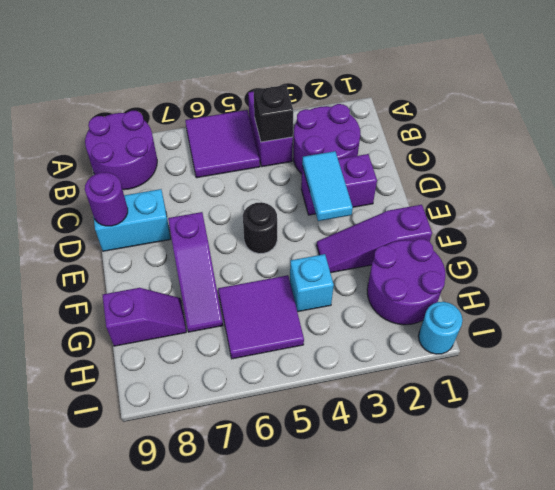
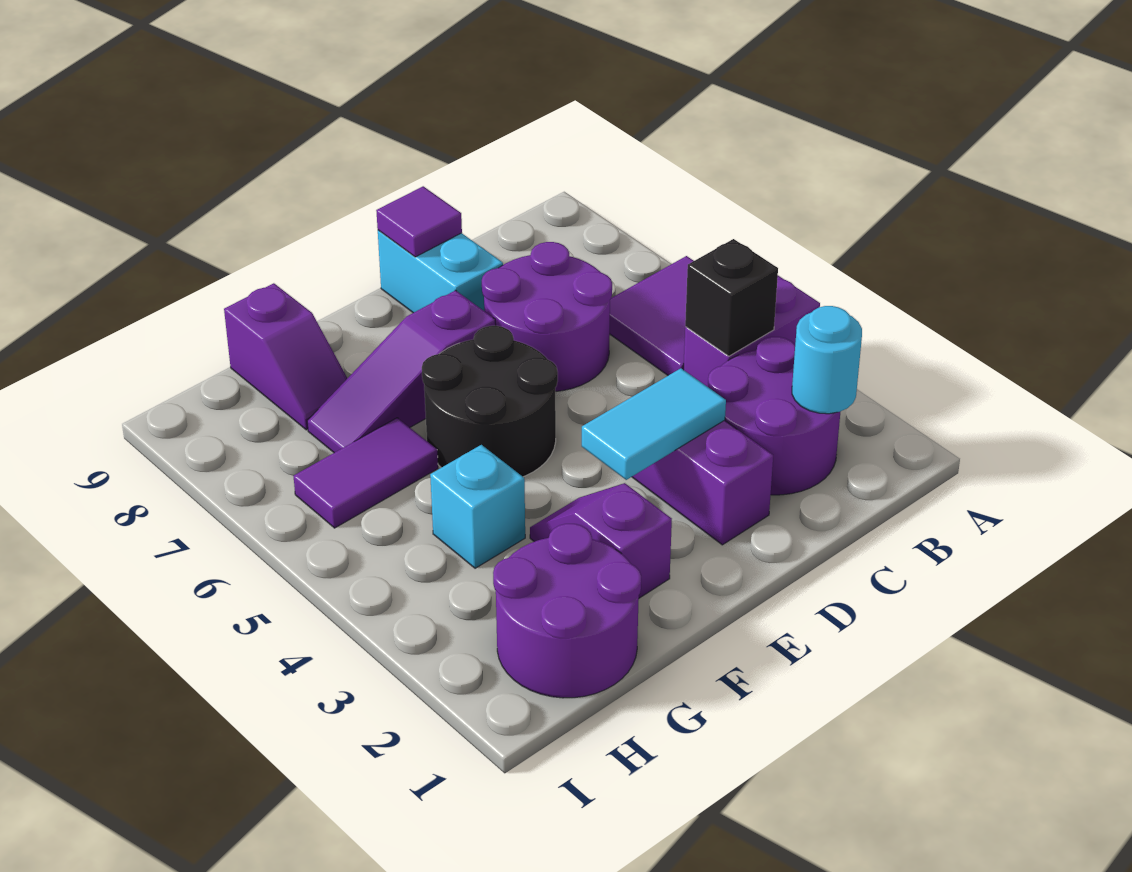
purple round brick A8:B9 level 1 -> purple round brick C6:D7 level 1
purple round brick D9 level 2 -> purple tile D9 level 2
black round brick E5 level 1 -> black round brick E5:F6 level 1
purple slope F1:F3 level 1 top 1 -> purple slope F2:F3 level 1 top 2
purple tile G5:H6 level 1 -> purple tile G6:H6 level 1
cyan round brick I1 level 1 -> cyan round brick B2 level 2

